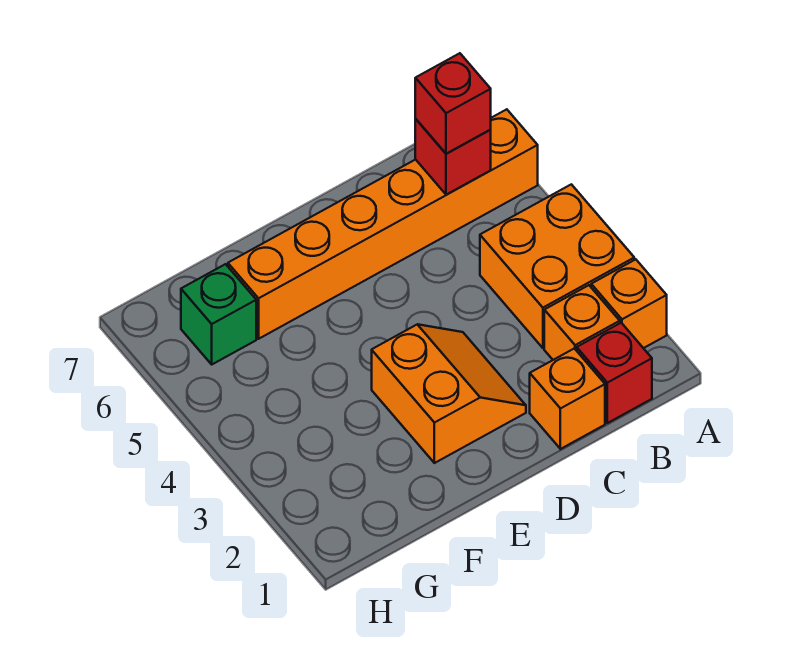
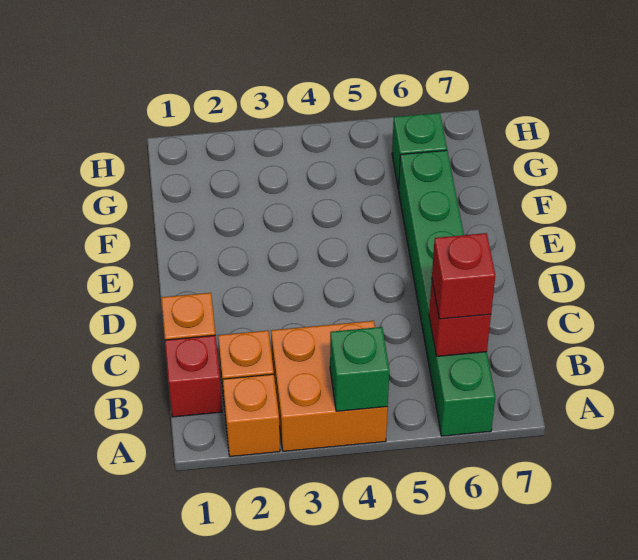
none -> green brick A4 level 2
orange brick A6:F6 level 1 -> green brick A6:F6 level 1
orange slope D2:E3 level 1 top E -> none

